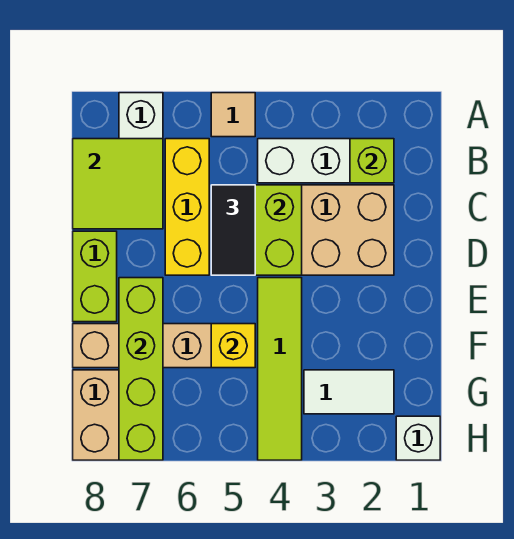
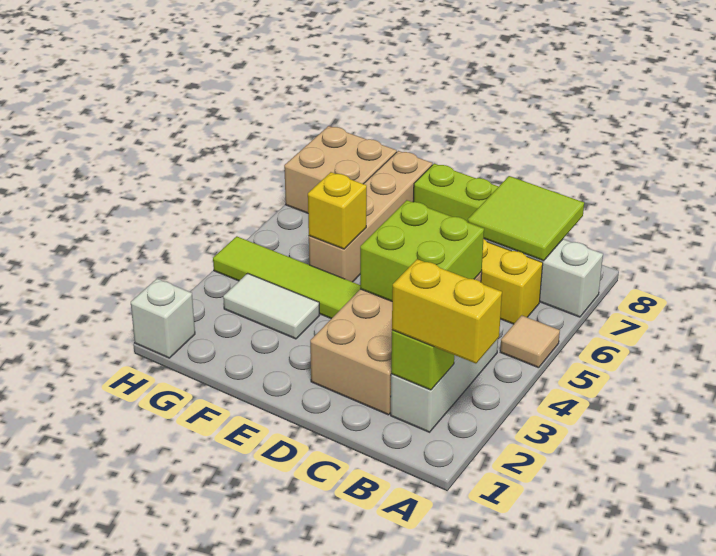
none -> yellow brick A2:B2 level 3
black tile C5:D5 level 3 -> none
lime brick E7:H7 level 2 -> none
white tile G2:G3 level 1 -> white tile F3:G3 level 1

